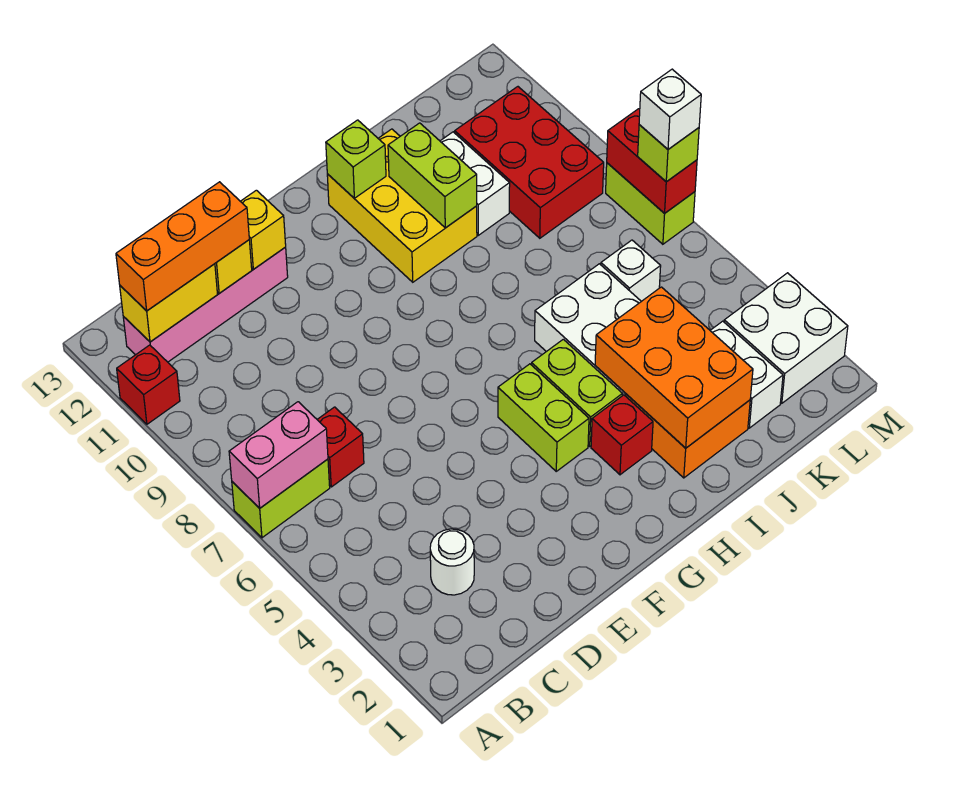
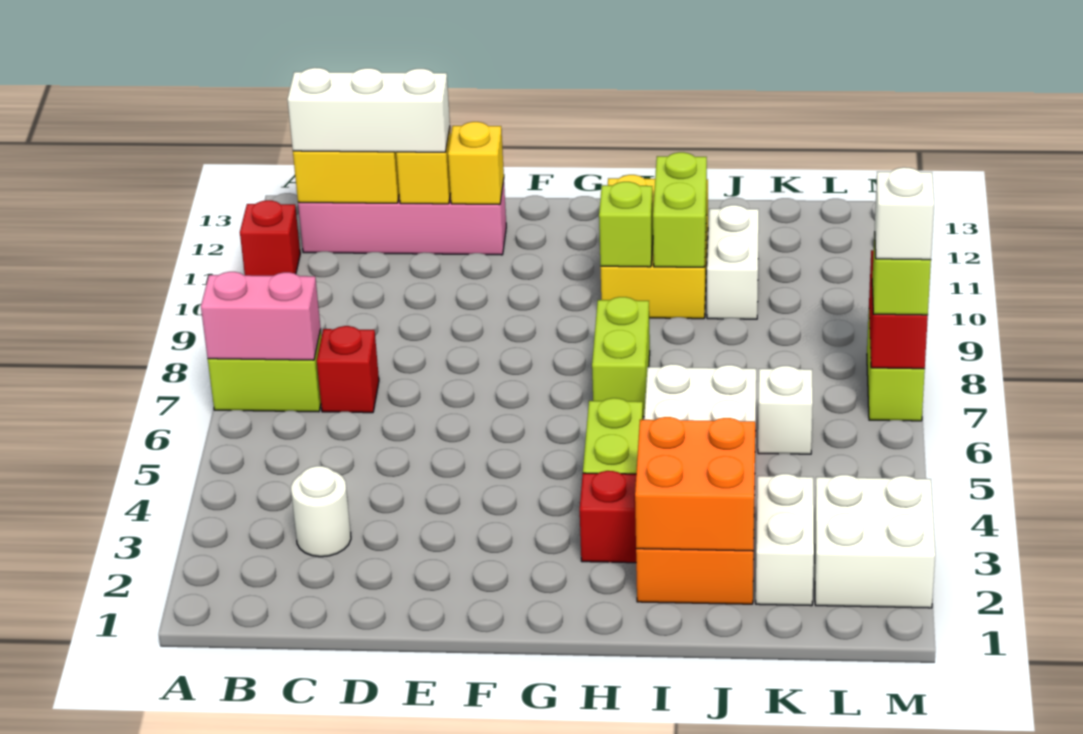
orange brick B12:D12 level 3 -> white brick B12:D12 level 3
lime brick G4:G5 level 1 -> lime brick H7:H8 level 1
lime brick H12 level 2 -> lime brick H10 level 2
orange brick I2:J4 level 2 -> orange brick I2:J3 level 2
red brick K9:L11 level 1 -> none

